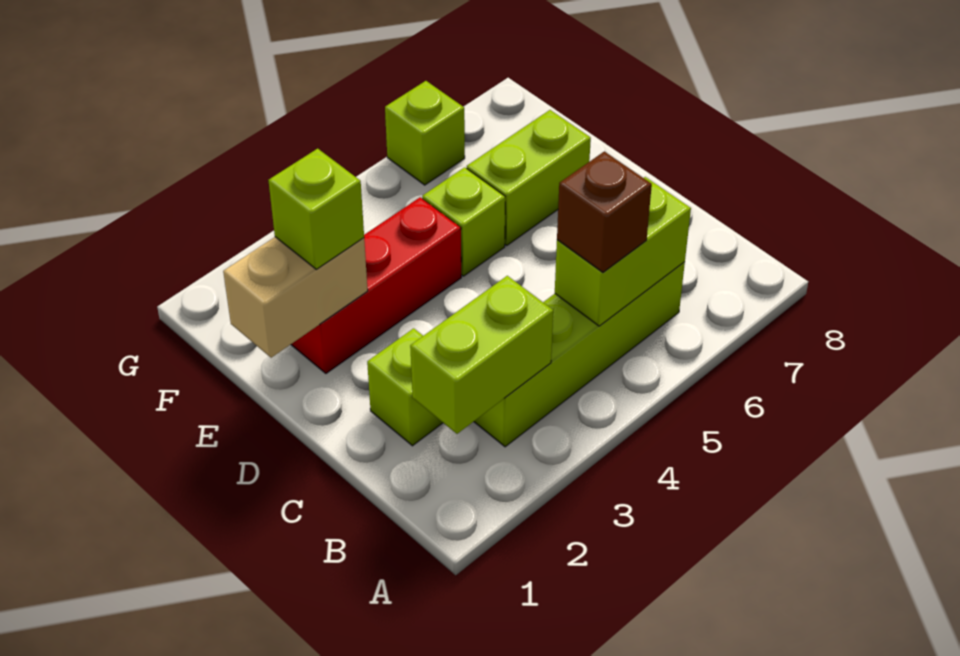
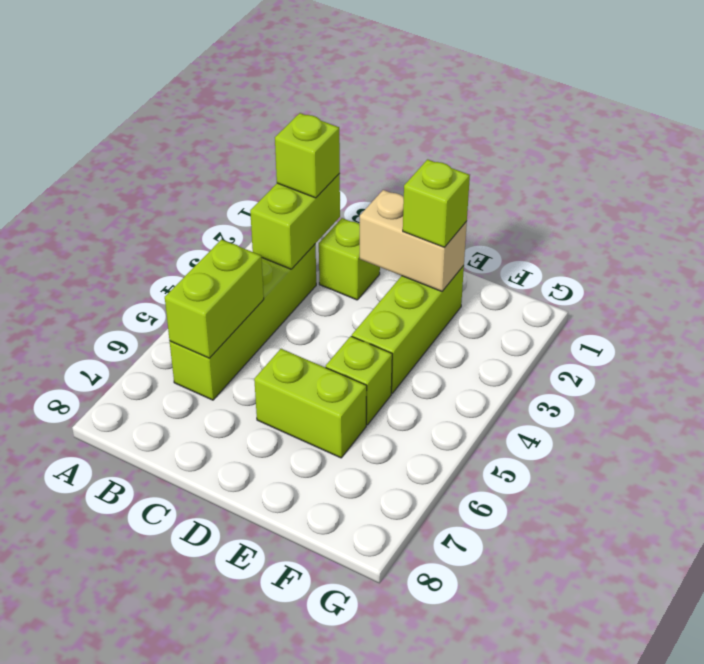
brown brick B5 level 3 -> none
tan brick E1:E2 level 2 -> tan brick D2:E2 level 2
red brick E2:E4 level 1 -> lime brick E2:E4 level 1
lime brick E6:E7 level 1 -> lime brick D6:E6 level 1
lime brick G6 level 1 -> lime brick B2 level 3

